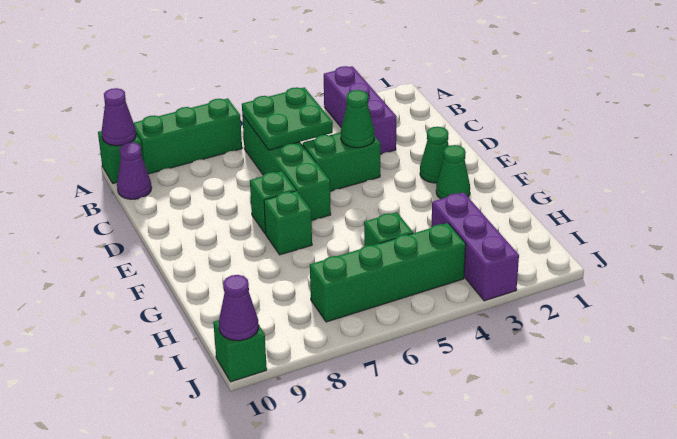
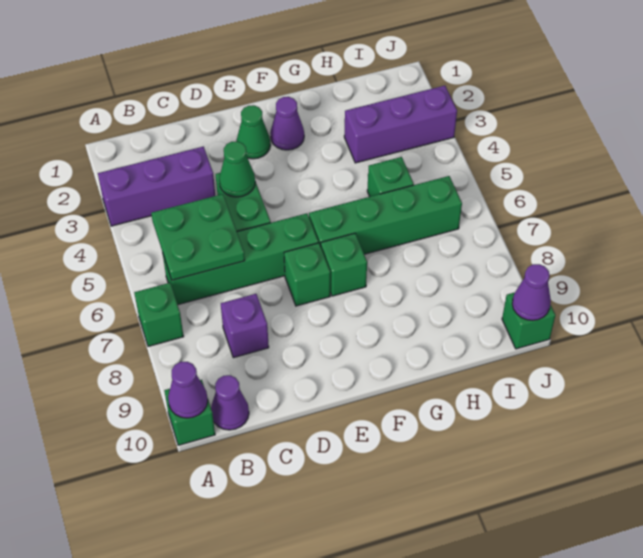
green brick A7:A9 level 1 -> green brick A7 level 1
none -> purple brick C8 level 1
green cone F2 level 1 -> purple cone F2 level 1
green brick I4:I7 level 1 -> green brick F6:I6 level 1

